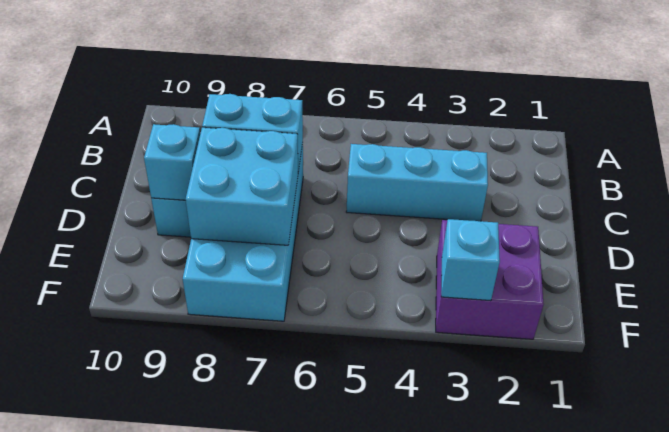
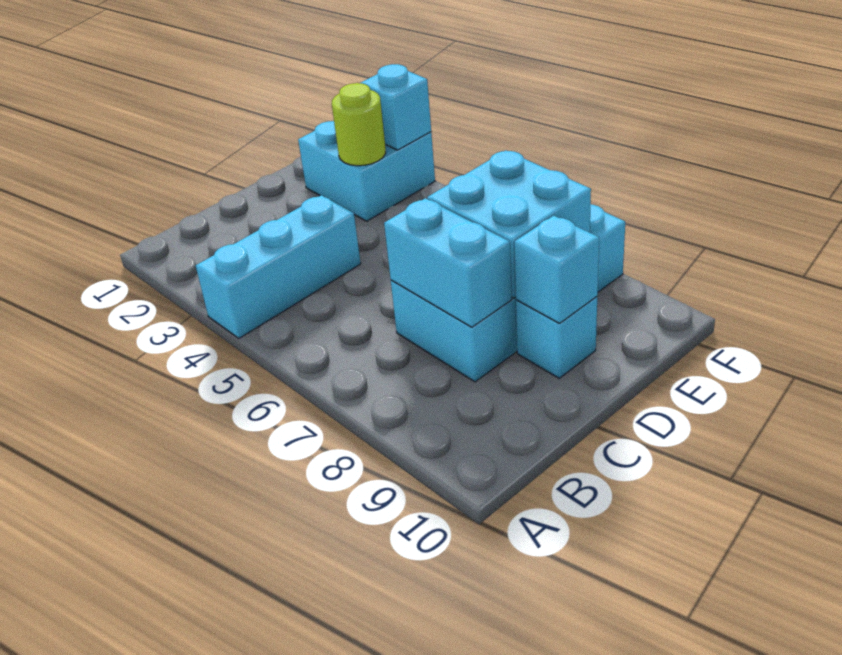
cyan brick C3:C5 level 1 -> cyan brick A4:C4 level 1
purple brick E2:F3 level 1 -> cyan brick E2:F3 level 1
none -> lime round brick E3 level 2

